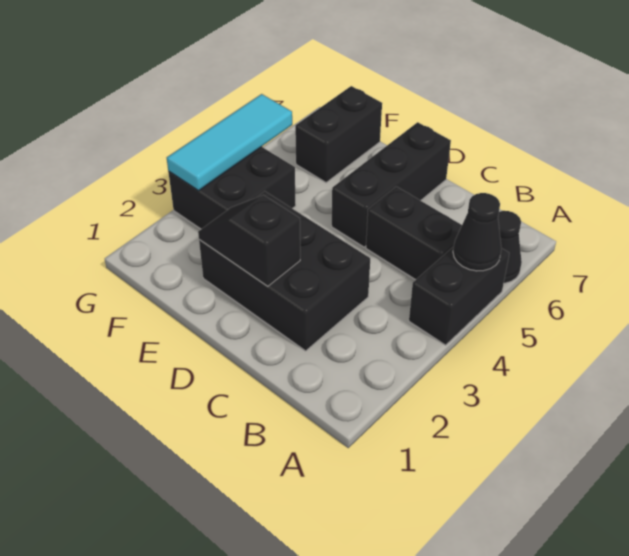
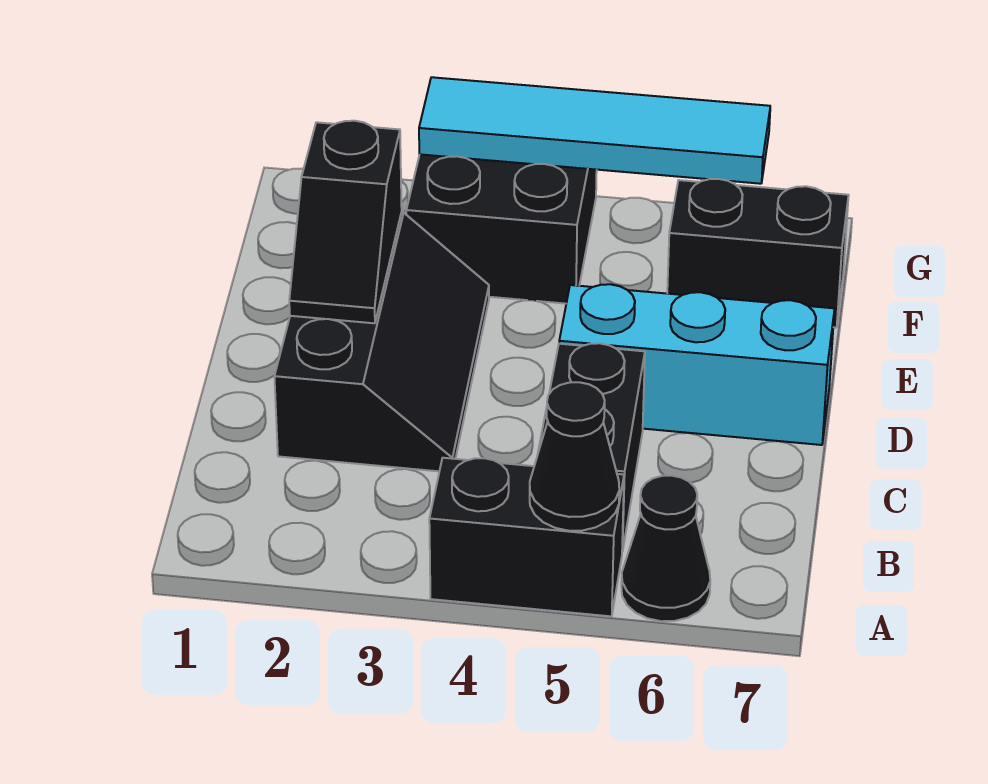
black brick C2:E3 level 1 -> black slope C2:E3 level 1 top 2
black slope D2:E2 level 2 top D -> black slope D2:E2 level 2 top E
black brick D5:D7 level 1 -> cyan brick D5:D7 level 1
cyan tile G3:G5 level 2 -> cyan tile G3:G6 level 2

